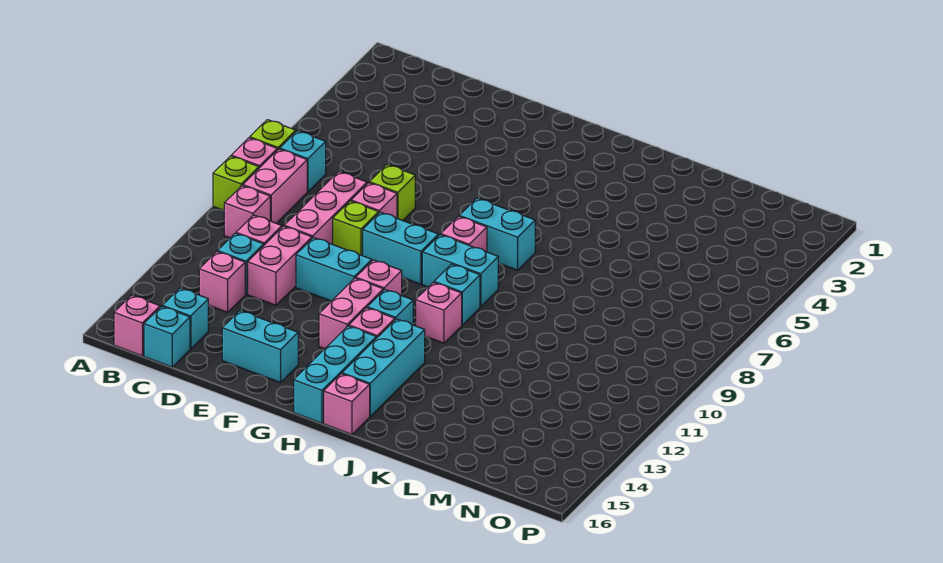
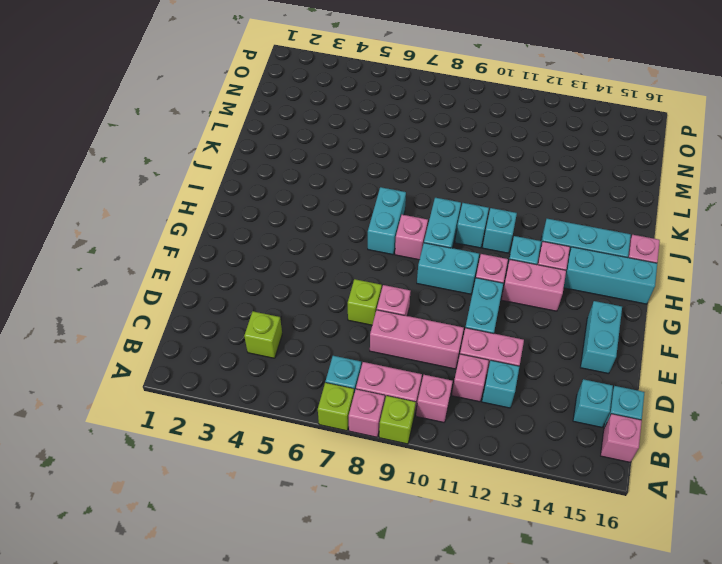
pink brick C13 level 1 -> none
lime brick E9 level 1 -> lime brick C4 level 1
cyan brick F9:G9 level 1 -> cyan brick G9:G10 level 1
pink brick I11 level 1 -> cyan brick I11 level 1

